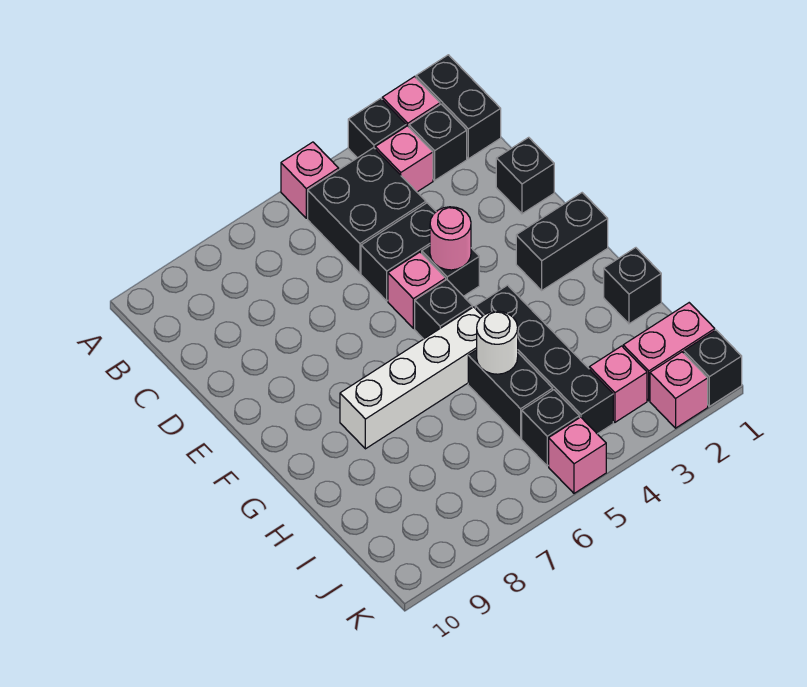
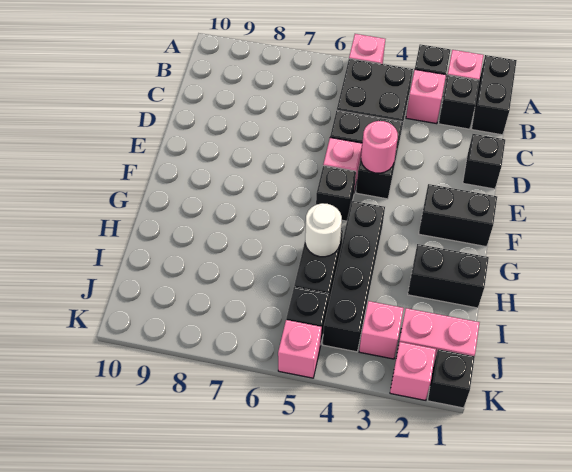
white brick G5:G8 level 1 -> none
black brick H1 level 1 -> black brick H1:H2 level 1

